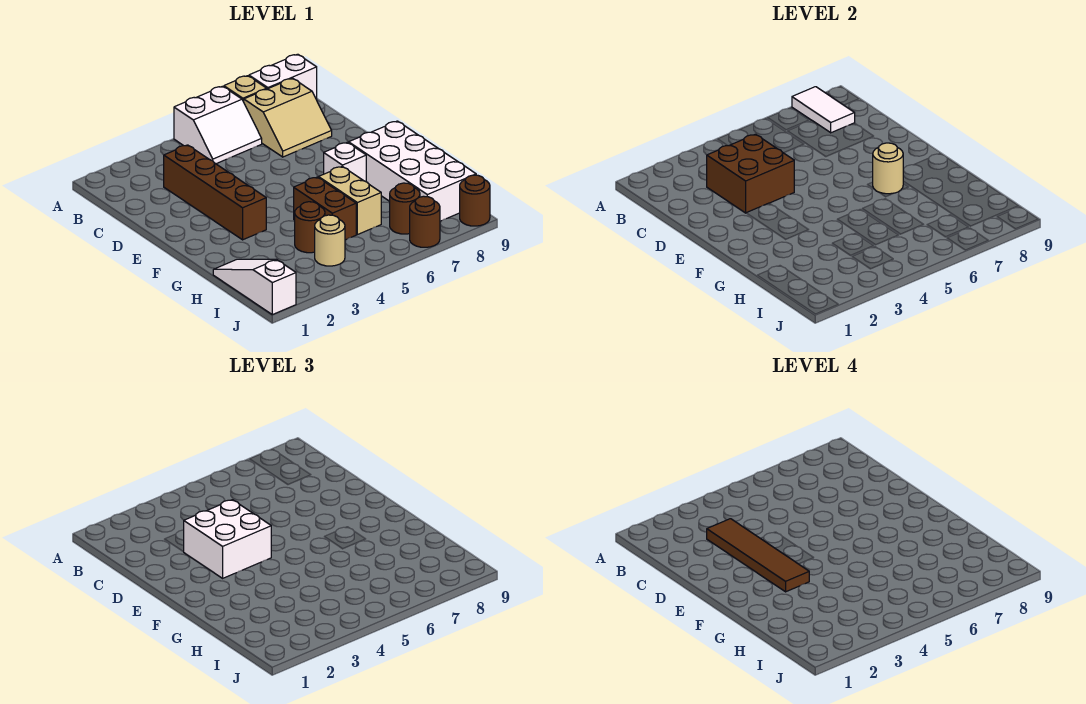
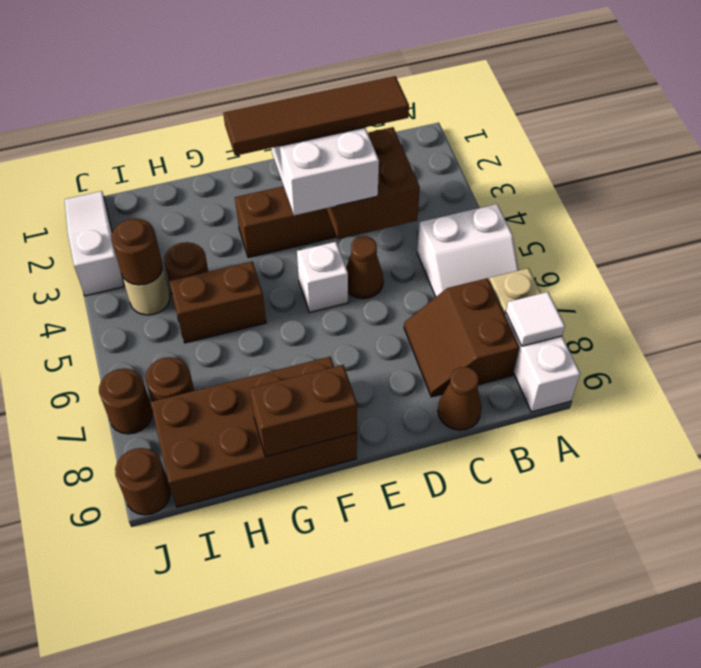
white slope A5:B6 level 1 top A -> white slope A5:B6 level 1 top 5
white tile A8:B8 level 2 -> white tile A8 level 2
tan slope B7:C8 level 1 top B -> brown slope B7:C8 level 1 top B
none -> brown cone C9 level 1
none -> brown cone D5 level 1
white brick F7 level 1 -> white brick E5 level 1
tan round brick F7 level 2 -> none
white brick F8:I9 level 1 -> brown brick F8:I9 level 1
none -> brown brick F9:G9 level 2
tan brick G6:H6 level 1 -> none
white slope H1:J1 level 1 top J -> white slope J1:J3 level 1 top 3
none -> brown round brick I4 level 2

